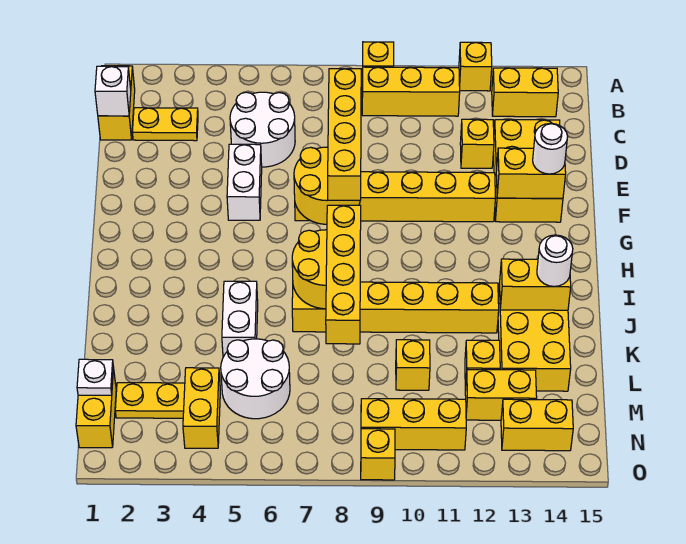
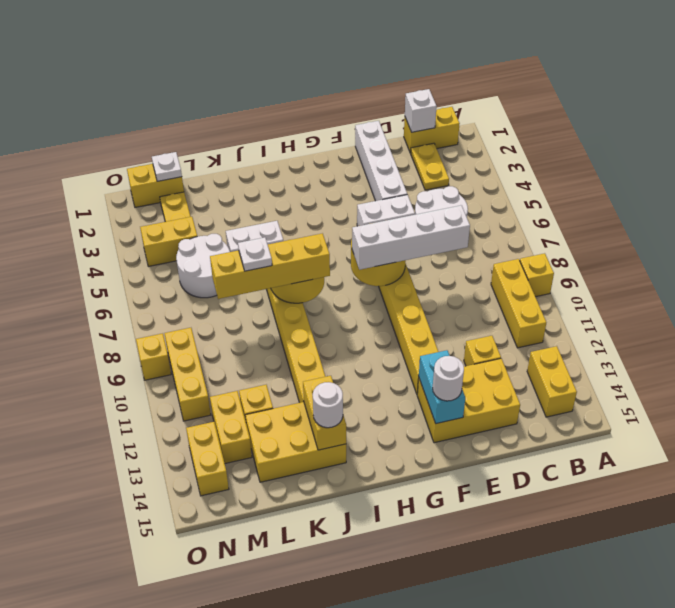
yellow brick A12 level 1 -> none
yellow brick D8:G8 level 3 -> white brick D8:G8 level 3
none -> white brick E1:E4 level 1
yellow brick F13:F14 level 2 -> cyan brick F13:F14 level 2
none -> white plate K8 level 4
yellow brick L10 level 1 -> none

